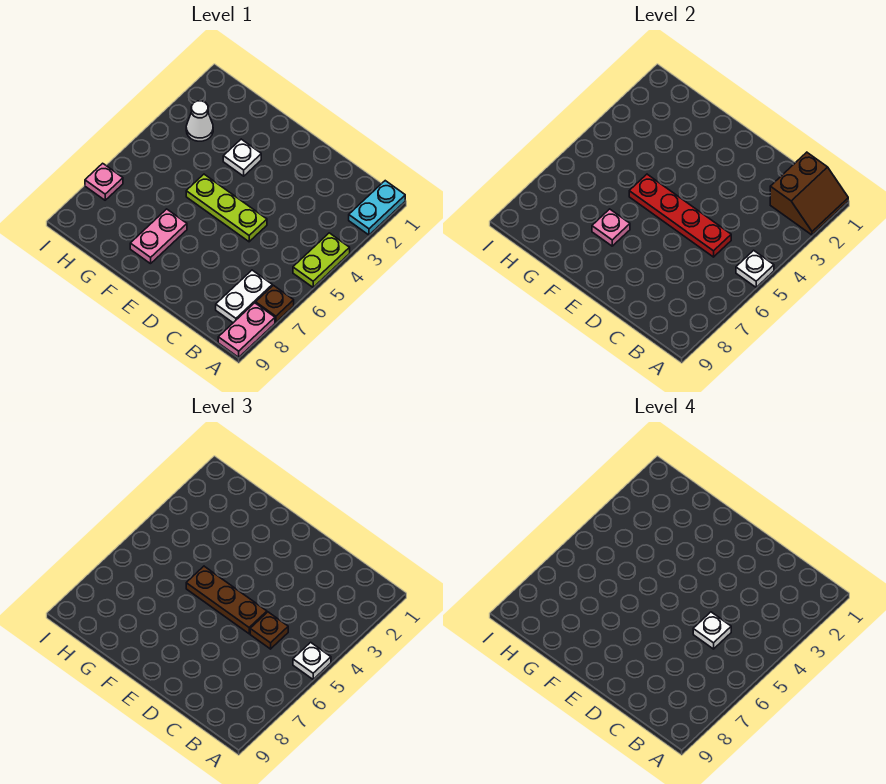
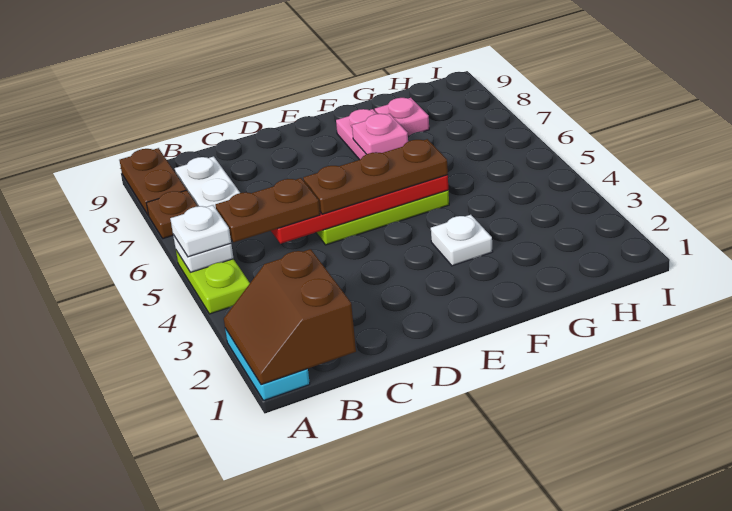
pink plate A8:A9 level 1 -> brown plate A8:A9 level 1
brown plate C5 level 3 -> brown plate B5:C5 level 3
white plate C5 level 4 -> none
white cone H3 level 1 -> none
pink plate I7 level 1 -> pink plate G8 level 1

